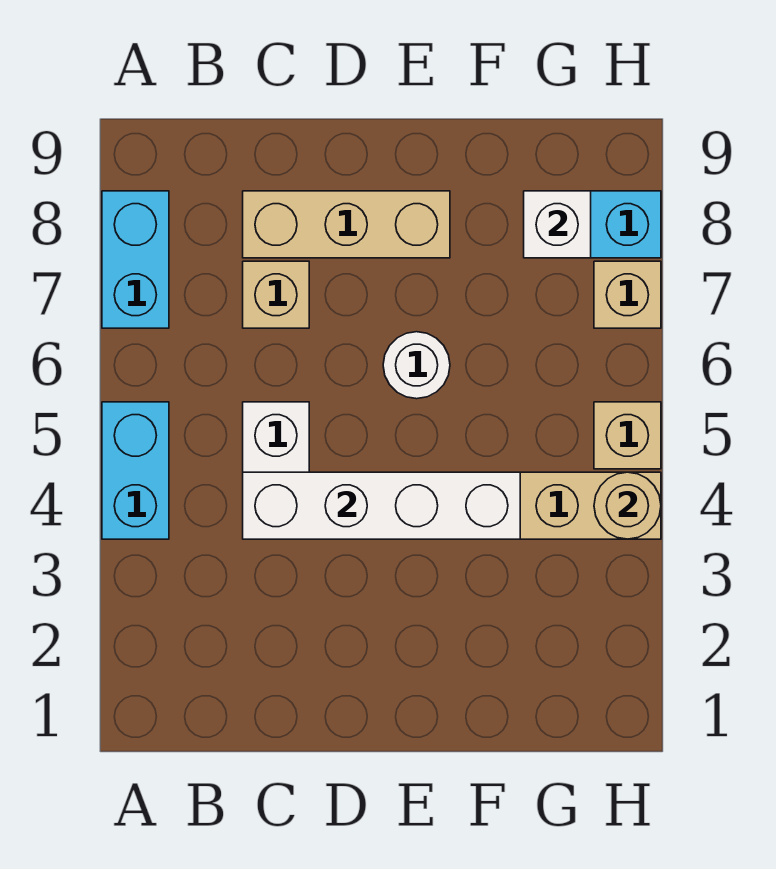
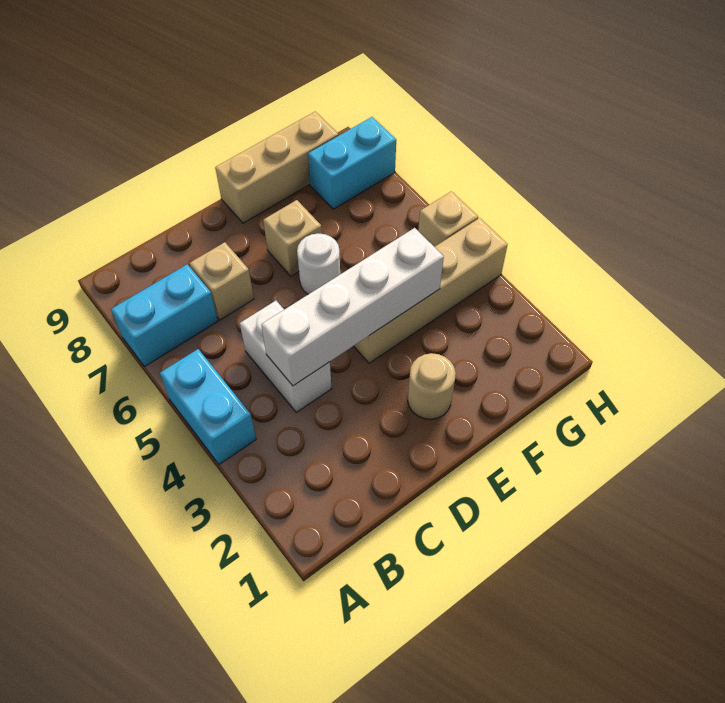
cyan brick A7:A8 level 1 -> cyan brick A7:B7 level 1
tan brick C8:E8 level 1 -> tan brick E9:G9 level 1
white brick G8 level 2 -> none
tan round brick H4 level 2 -> tan round brick E2 level 1
tan brick H7 level 1 -> tan brick E7 level 1

